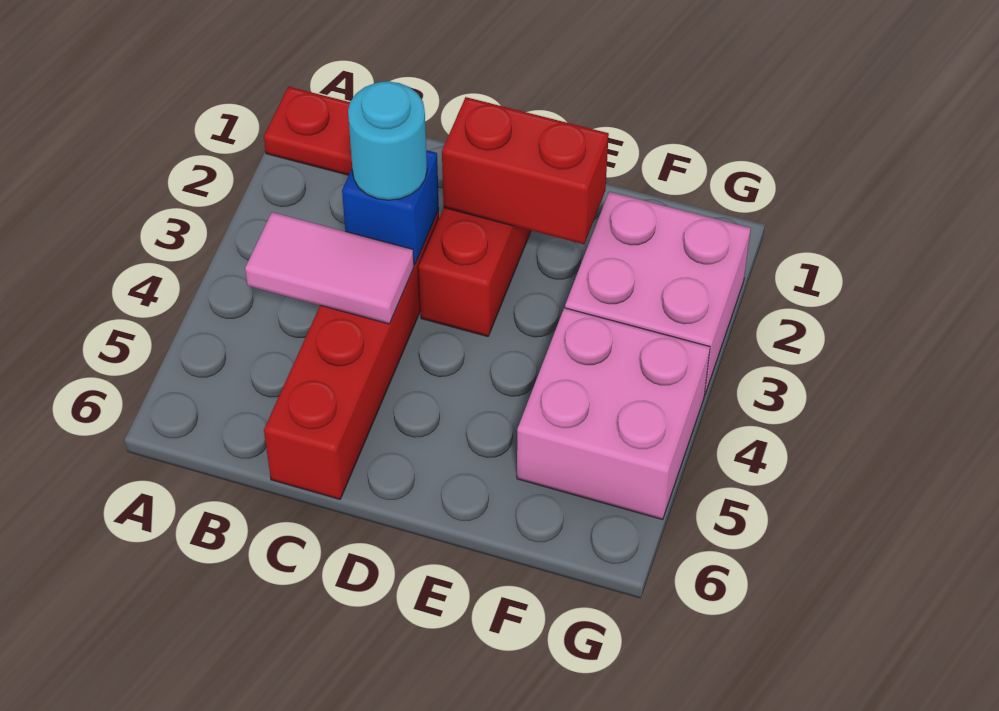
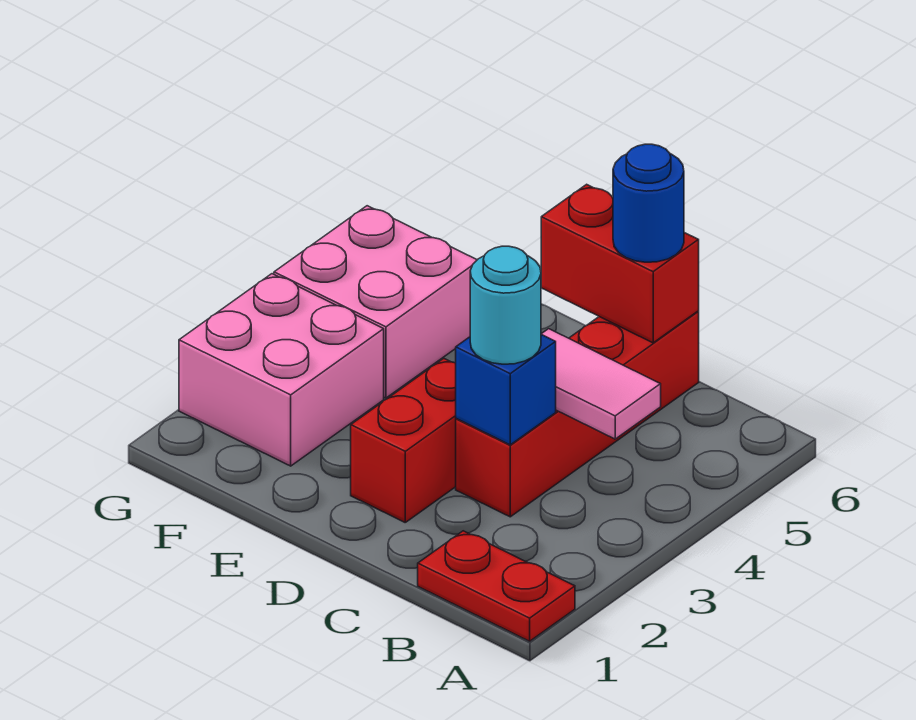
none -> blue round brick C6 level 3
red brick D2:E2 level 2 -> red brick C6:D6 level 2

